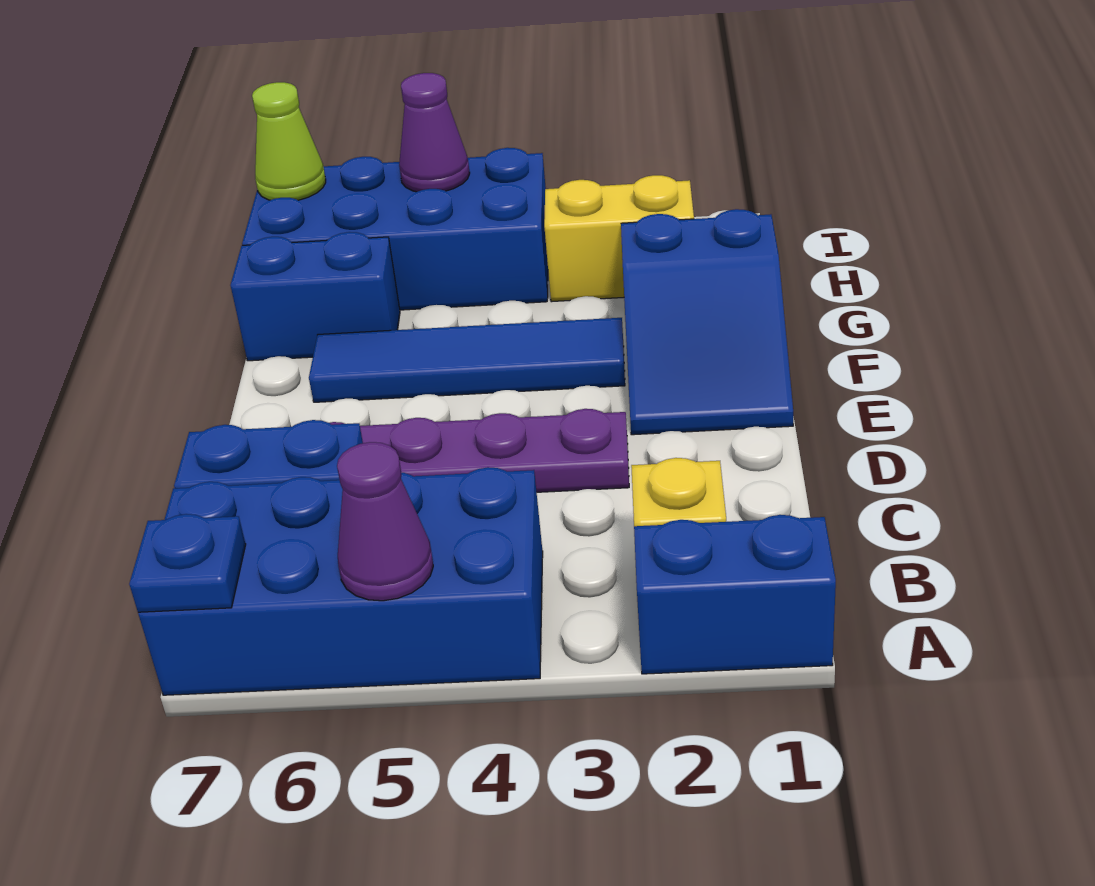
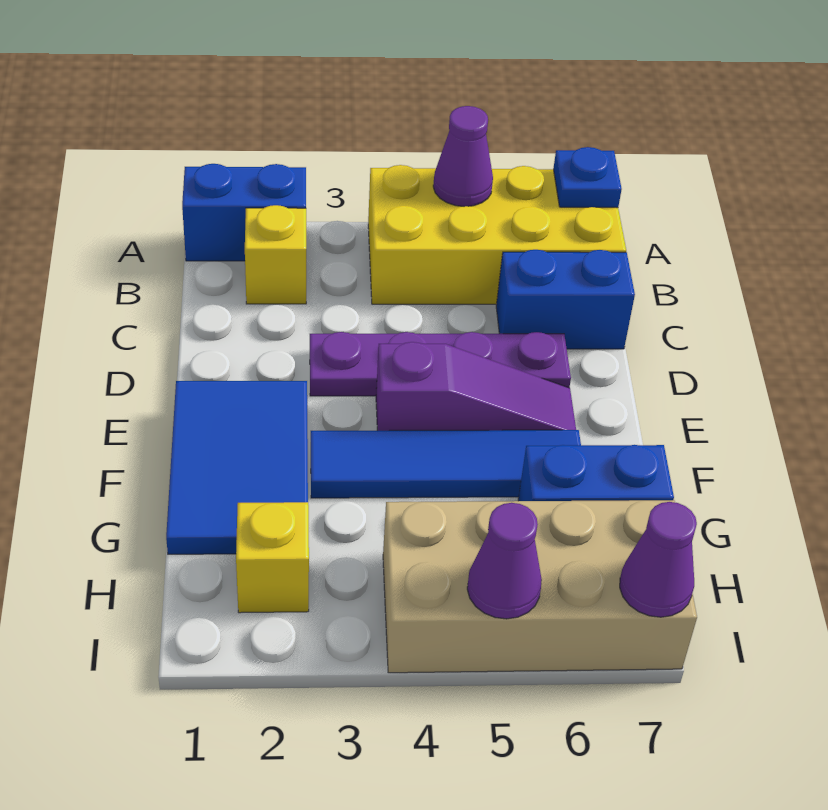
blue brick A4:B7 level 1 -> yellow brick A4:B7 level 1
blue slope E1:G2 level 1 top G -> blue tile E1:G2 level 1
none -> purple slope E4:E6 level 1 top 4
yellow brick H2:H3 level 1 -> yellow brick H2 level 1
blue brick H4:I7 level 1 -> tan brick H4:I7 level 1
lime cone I7 level 2 -> purple cone I7 level 2

